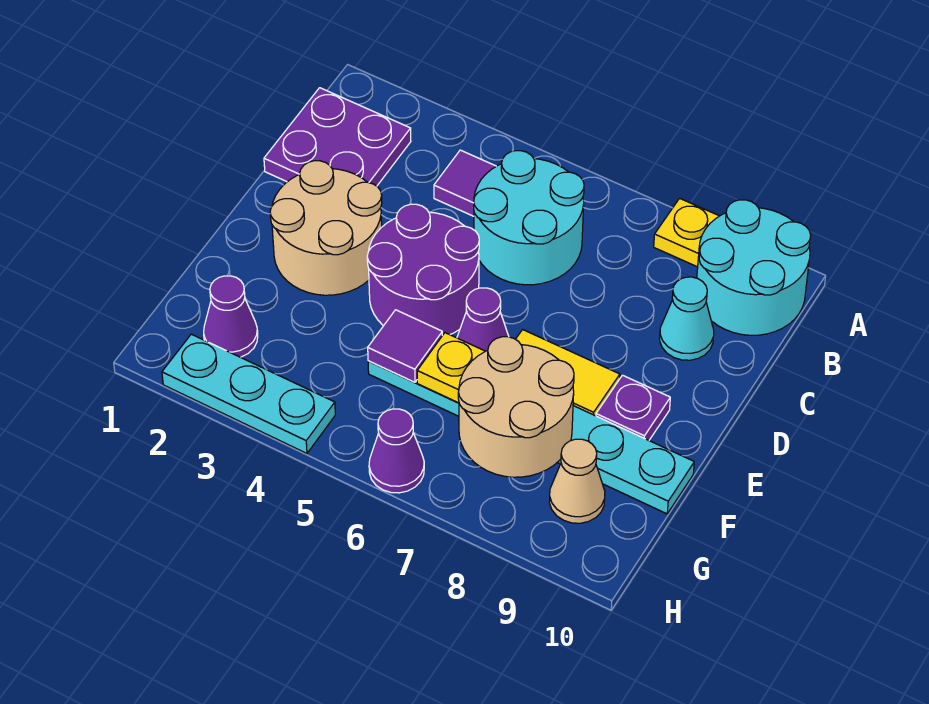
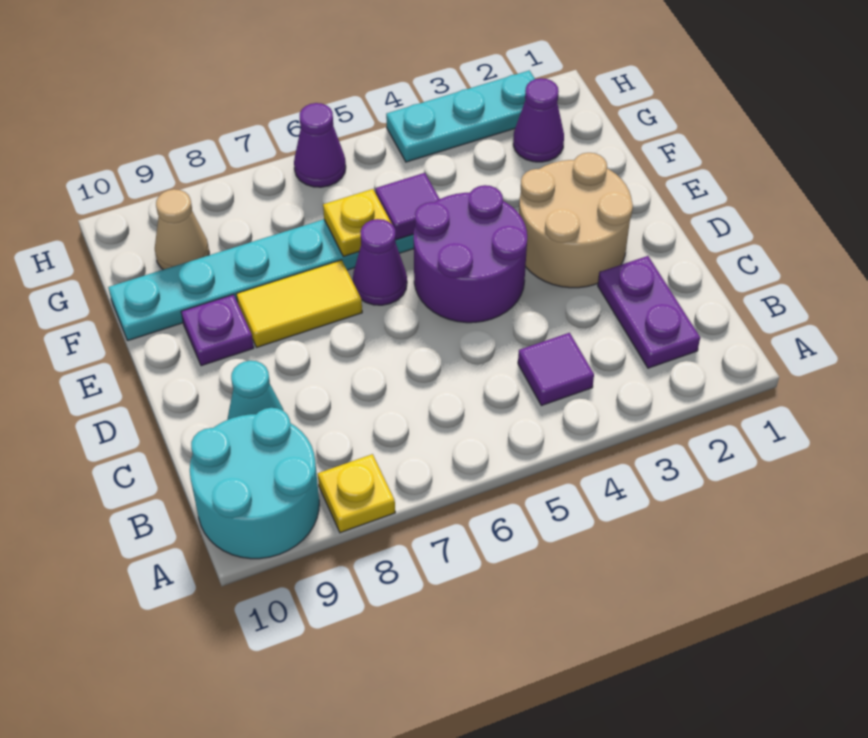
purple plate B1:C2 level 1 -> purple plate B2:C2 level 1
cyan round brick B5:C6 level 1 -> none
tan round brick F7:G8 level 2 -> none

